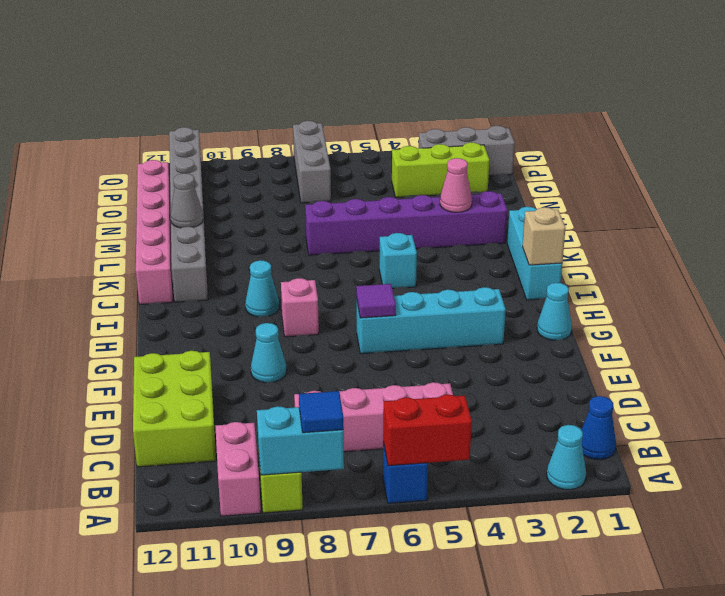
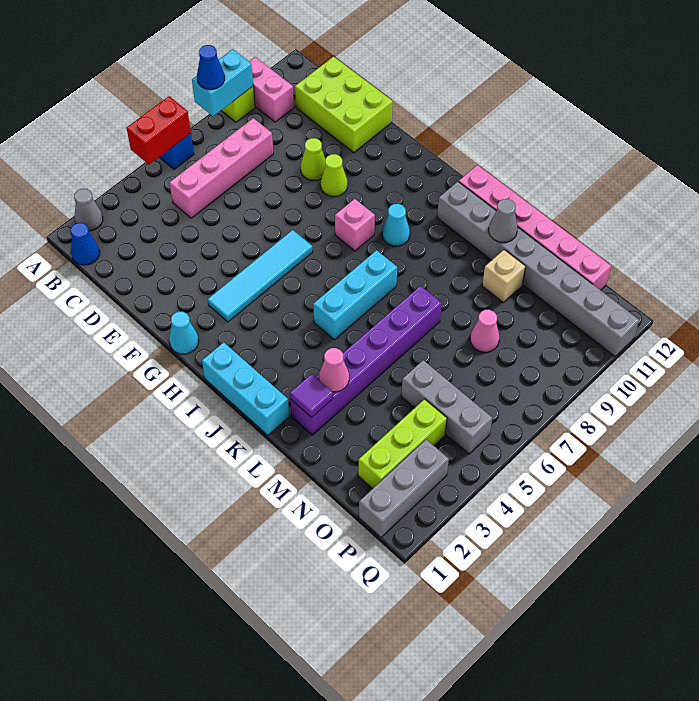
cyan cone A2 level 1 -> grey cone A2 level 1
blue tile A8 level 3 -> blue cone A8 level 3
none -> lime cone E9 level 1
cyan cone F9 level 1 -> lime cone F9 level 1
cyan brick G3:G6 level 1 -> cyan tile G3:G6 level 1
purple tile G6 level 2 -> purple tile L2 level 2
tan brick I1 level 2 -> tan brick M10 level 1
cyan brick J5 level 1 -> cyan brick J5:J7 level 1
none -> pink cone N8 level 1
grey brick O7:Q7 level 1 -> grey brick N5:P5 level 1

